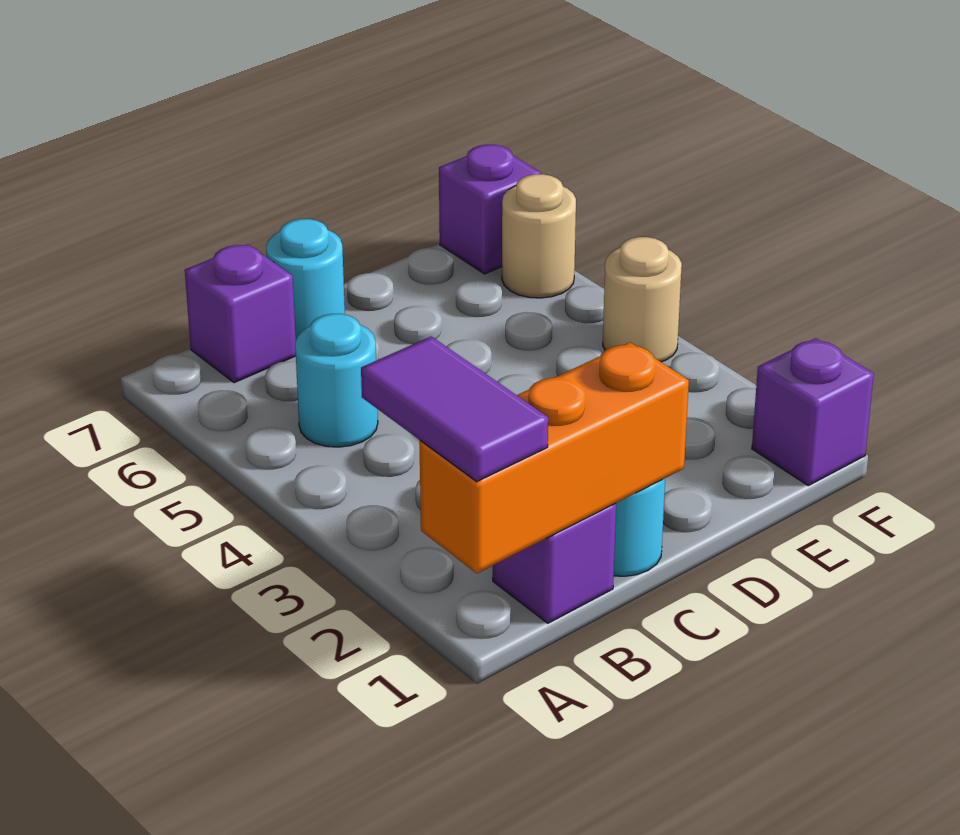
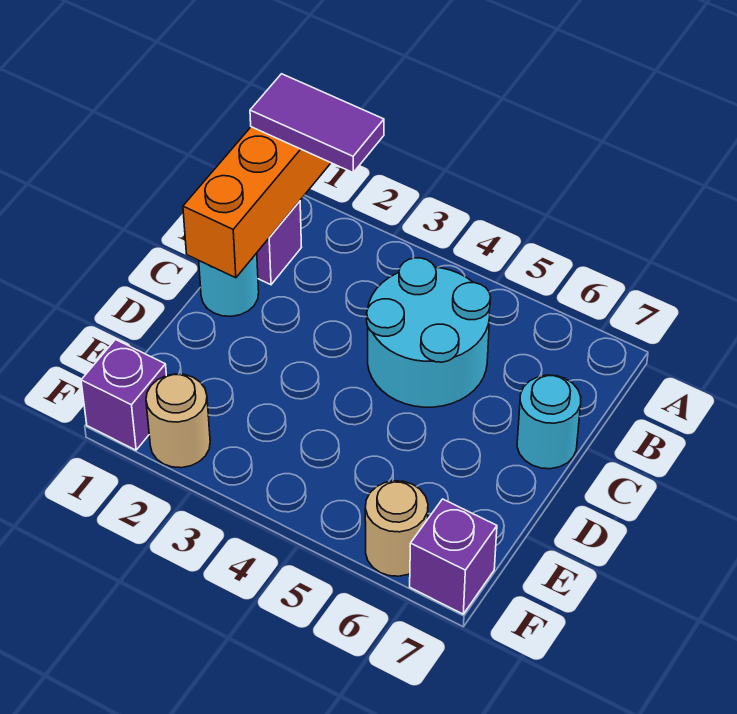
cyan round brick B5 level 1 -> cyan round brick B4:C5 level 1
purple brick B7 level 1 -> none
tan round brick F4 level 1 -> tan round brick F2 level 1

